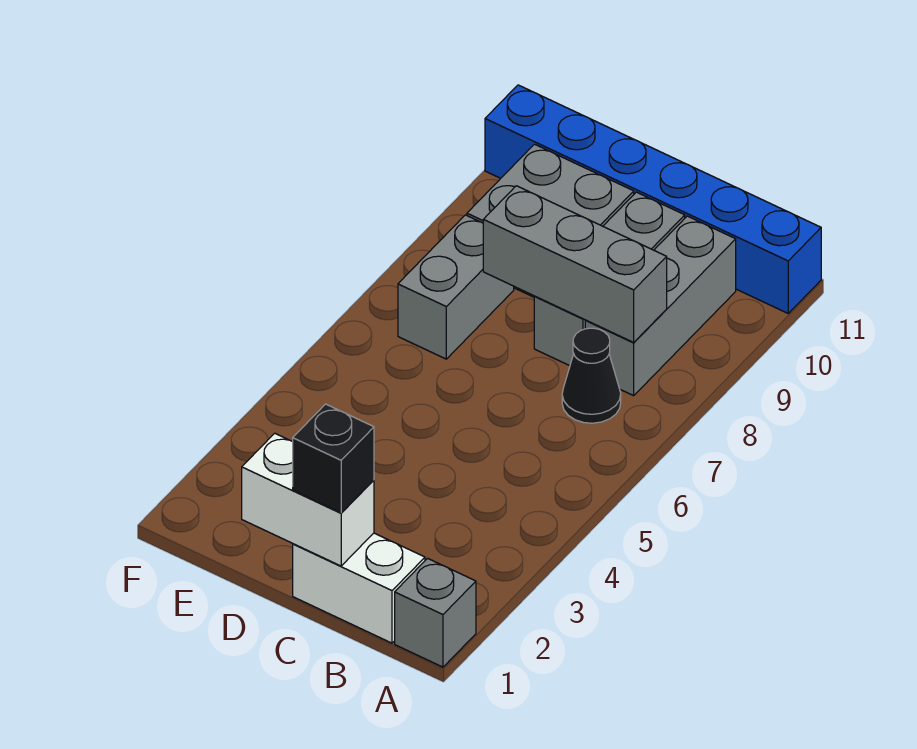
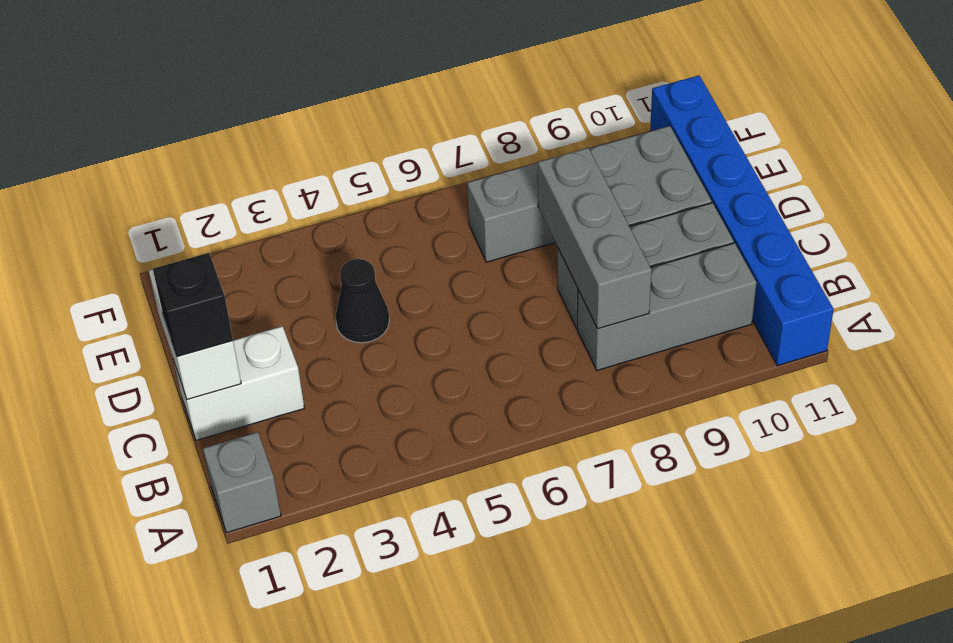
white brick B1:C1 level 1 -> white brick C1:C2 level 1
black cone B7 level 1 -> black cone D4 level 1

